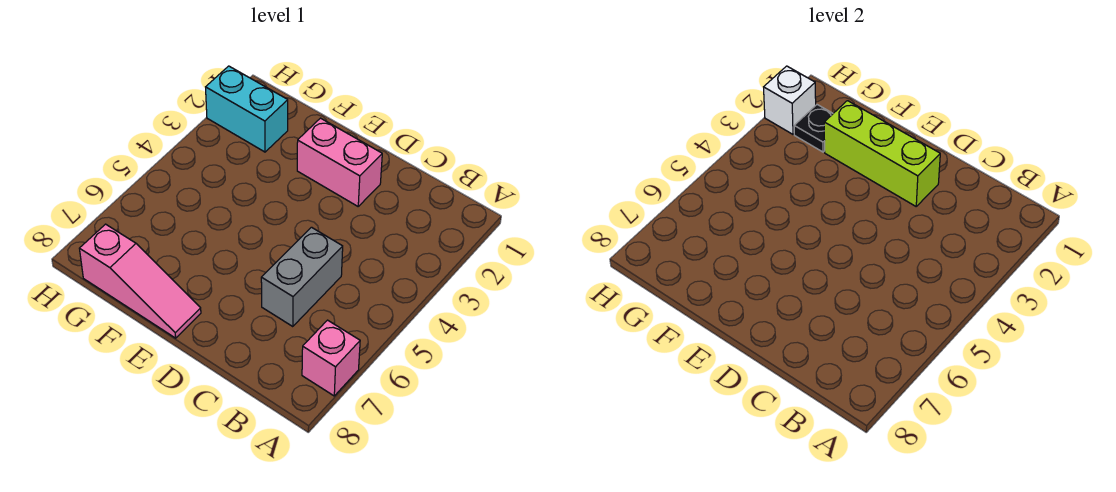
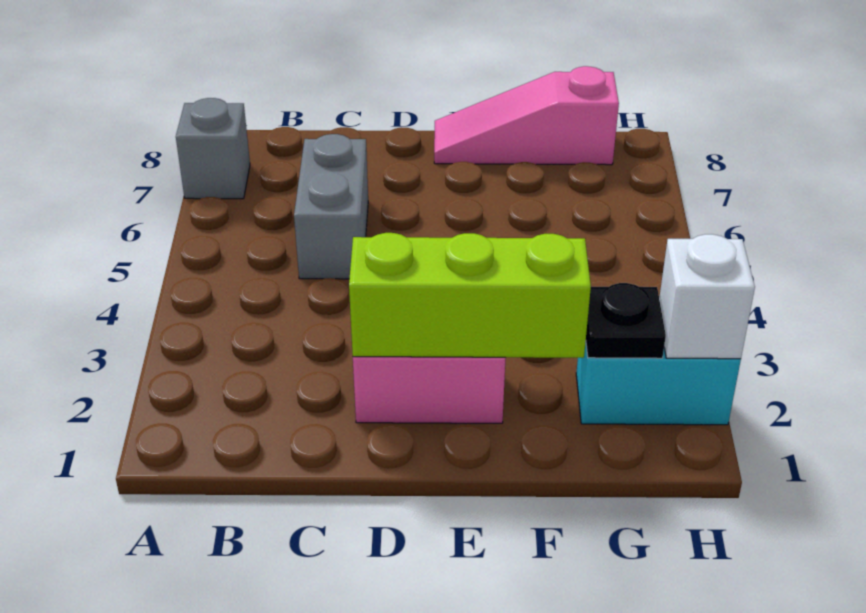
pink brick A7 level 1 -> grey brick A7 level 1

